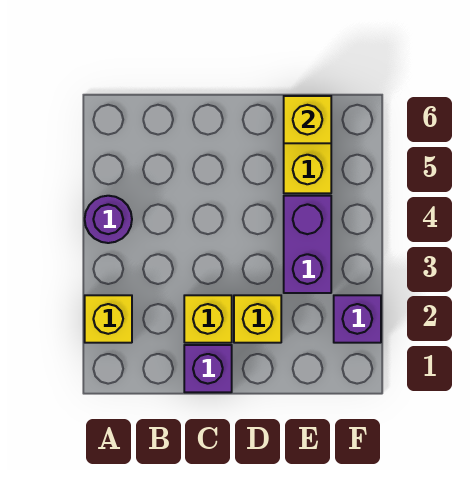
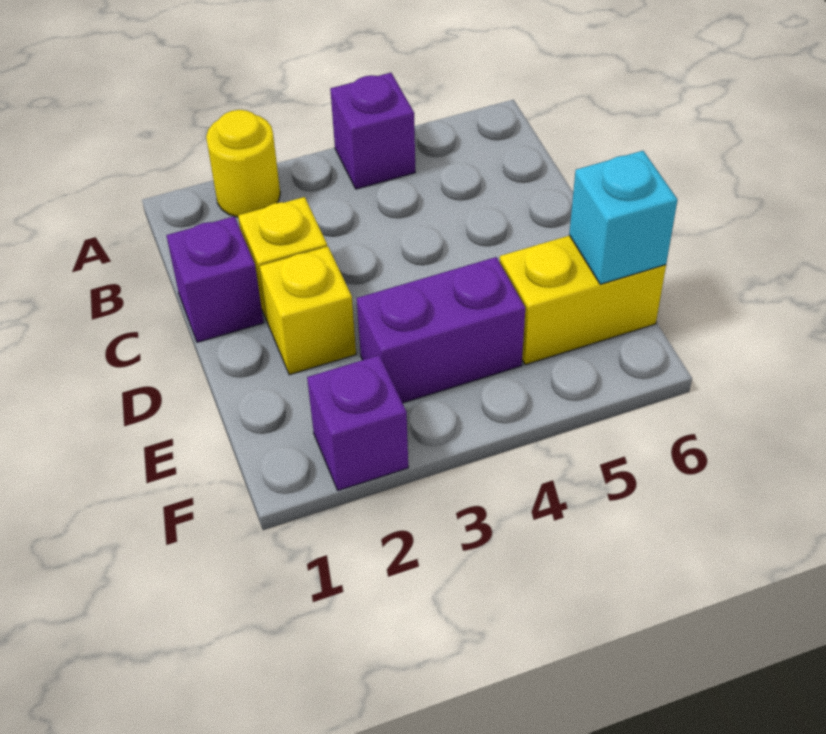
yellow brick A2 level 1 -> yellow round brick A2 level 1
purple round brick A4 level 1 -> purple brick A4 level 1
yellow brick E6 level 2 -> cyan brick E6 level 2

